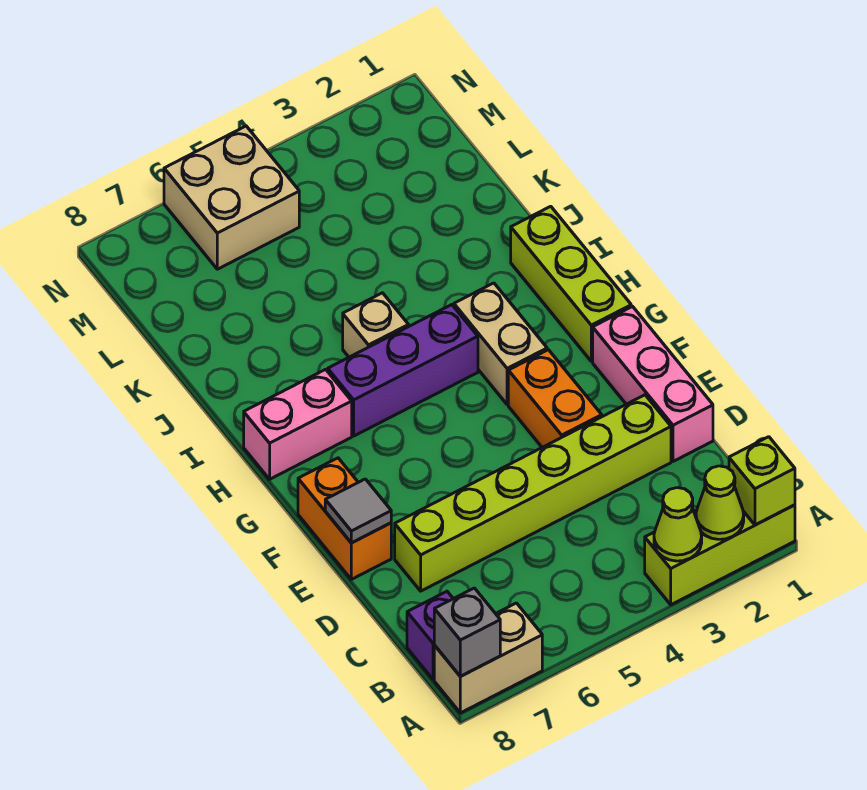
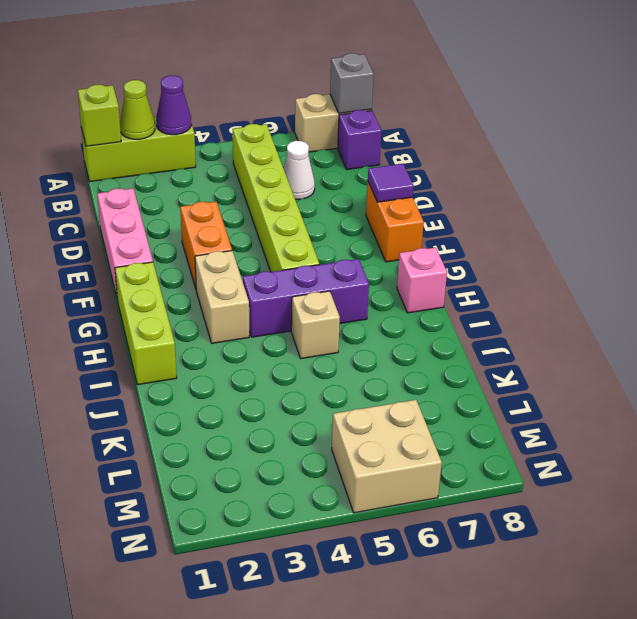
lime cone A3 level 2 -> purple cone A3 level 2
none -> white cone C6 level 1
lime brick D2:D7 level 1 -> lime brick B5:G5 level 1
grey tile E8 level 2 -> purple tile E8 level 2
pink brick H7:H8 level 1 -> pink brick H8 level 1

